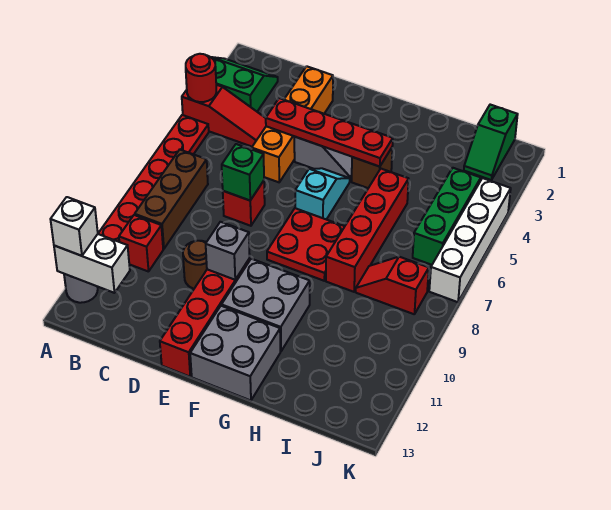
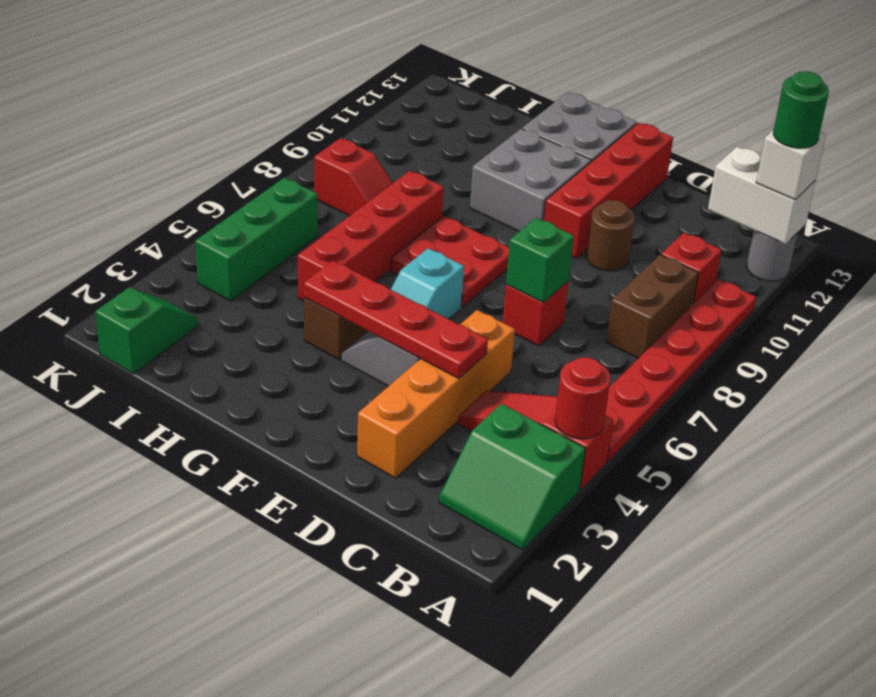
none -> green round brick A12 level 4
brown brick B7:B9 level 1 -> brown brick B8:B9 level 1
grey brick E10 level 2 -> none
white brick K4:K7 level 1 -> none

